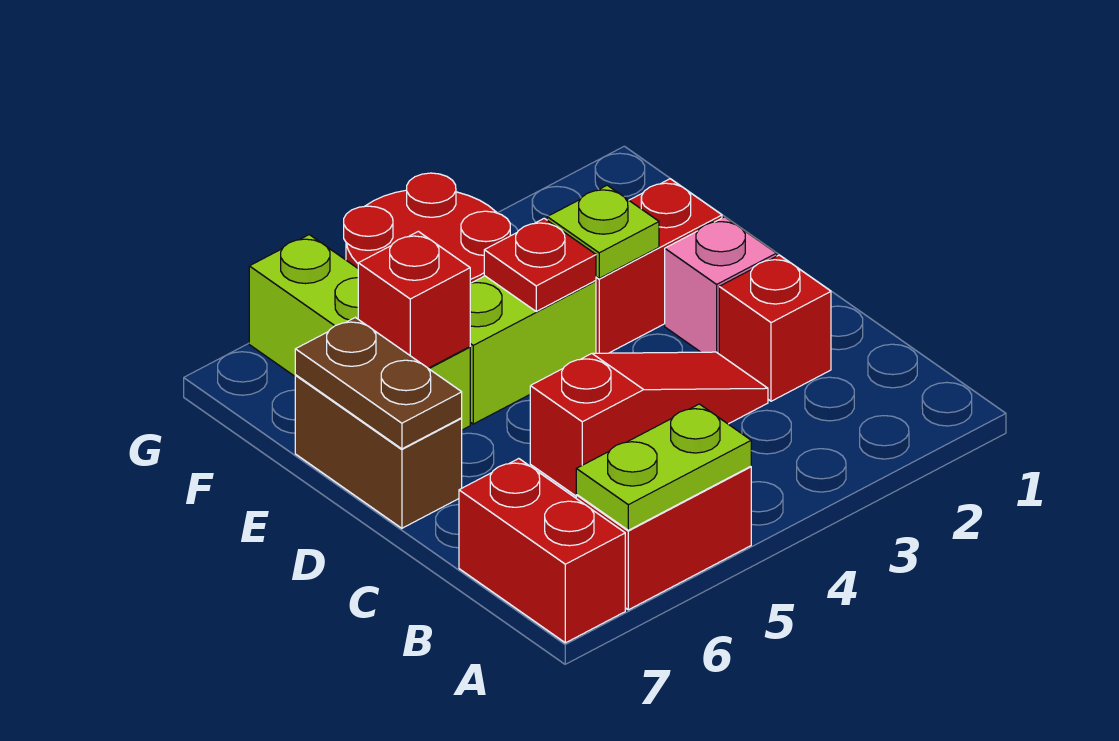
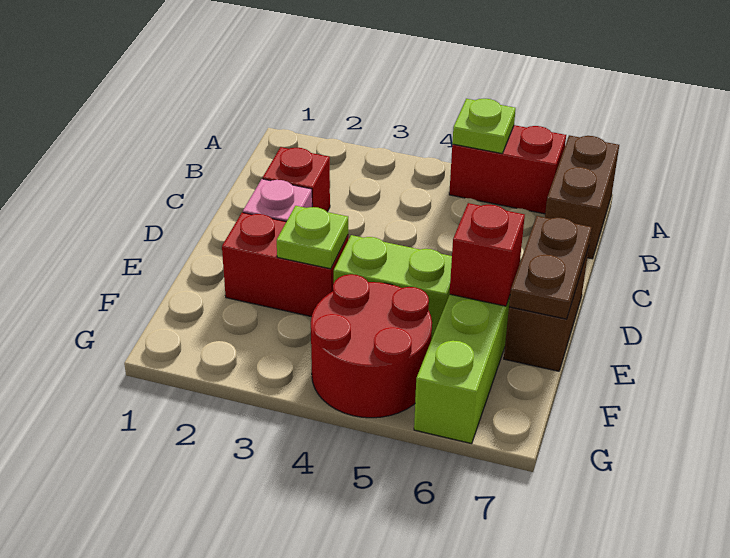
lime plate A5:A6 level 2 -> lime plate A5 level 2
red brick A7:B7 level 1 -> brown brick A7:B7 level 1
red slope C3:C5 level 1 top 5 -> none
red plate E4 level 2 -> none

